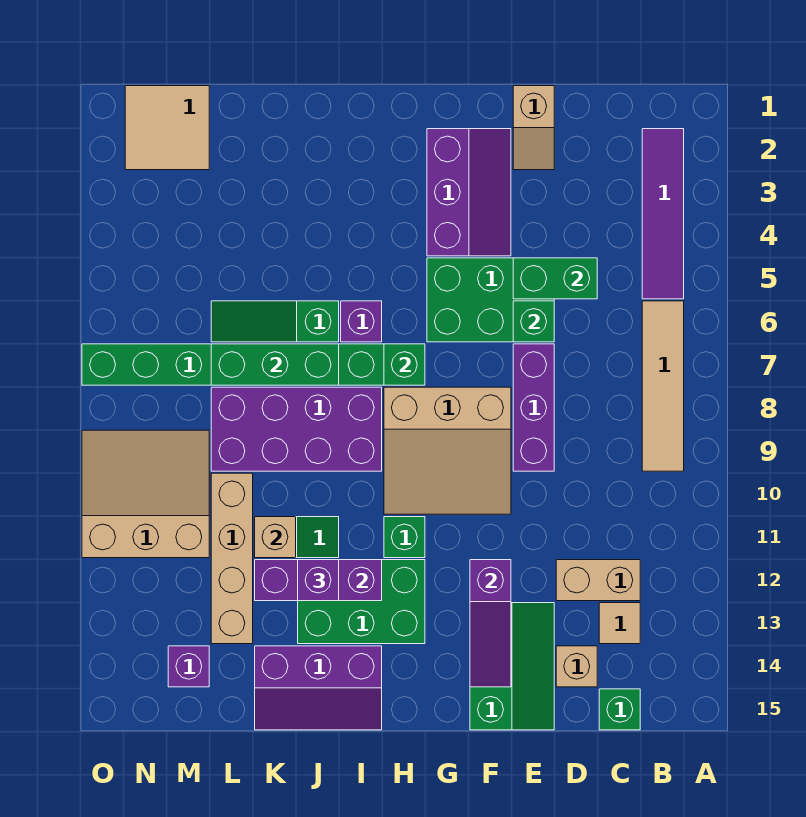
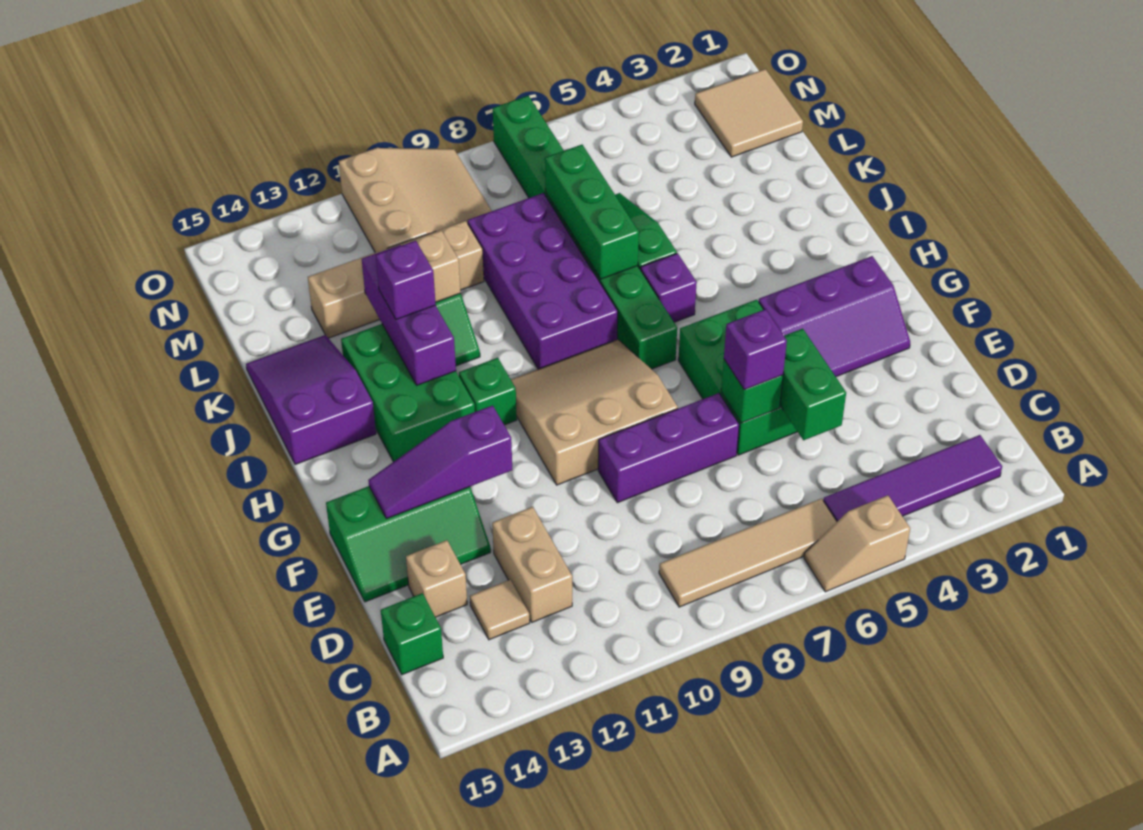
tan slope E1:E2 level 1 top 1 -> tan slope A5:A6 level 1 top 5
tan slope F8:H10 level 1 top 8 -> tan slope F8:H10 level 1 top F
green brick H7 level 2 -> none
purple slope I14:K15 level 1 top 14 -> purple slope I14:K15 level 1 top I
purple brick M14 level 1 -> purple brick E6 level 3

